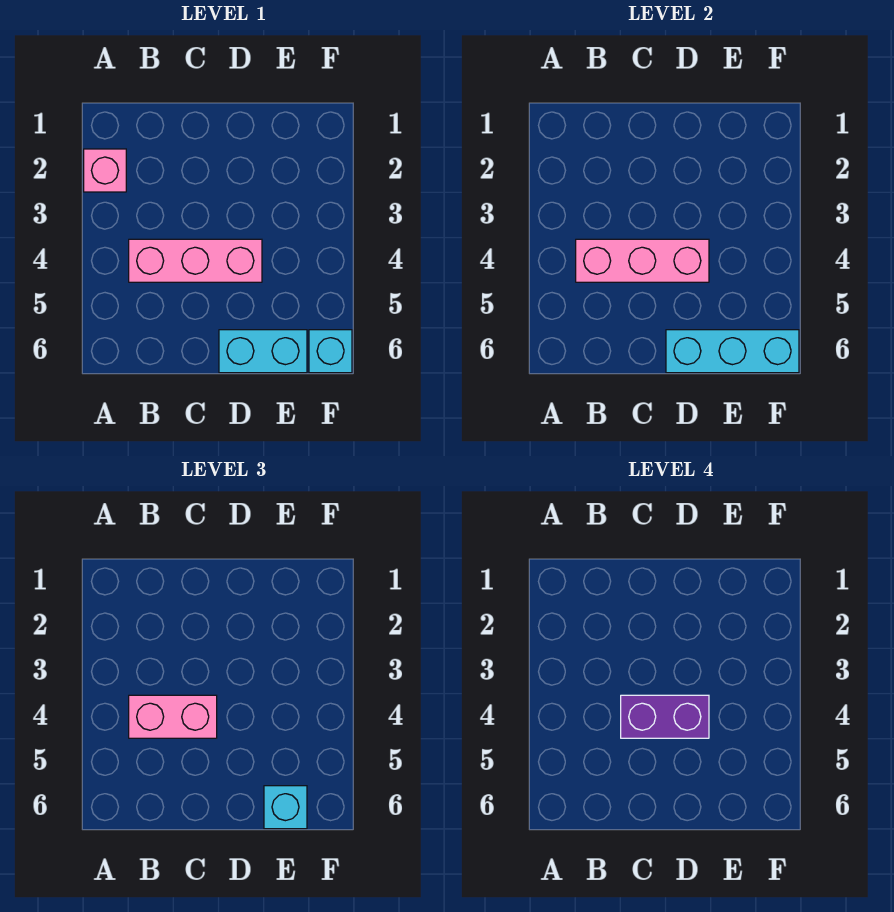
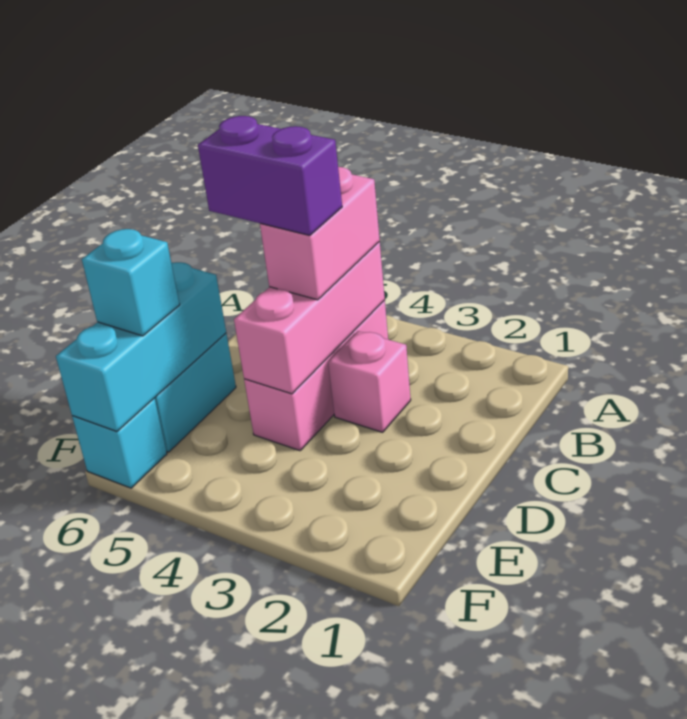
pink brick A2 level 1 -> pink brick C3 level 1
purple brick C4:D4 level 4 -> purple brick C4:C5 level 4

